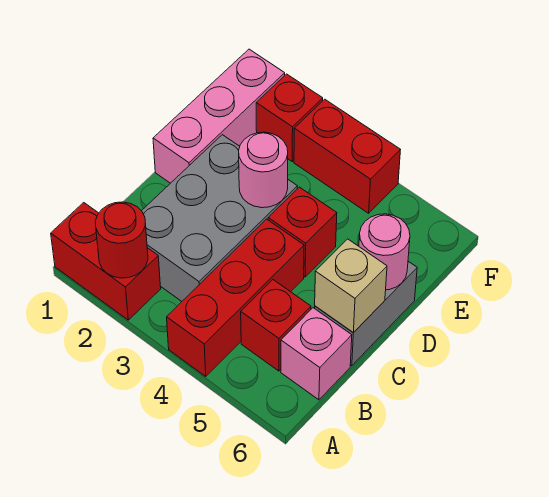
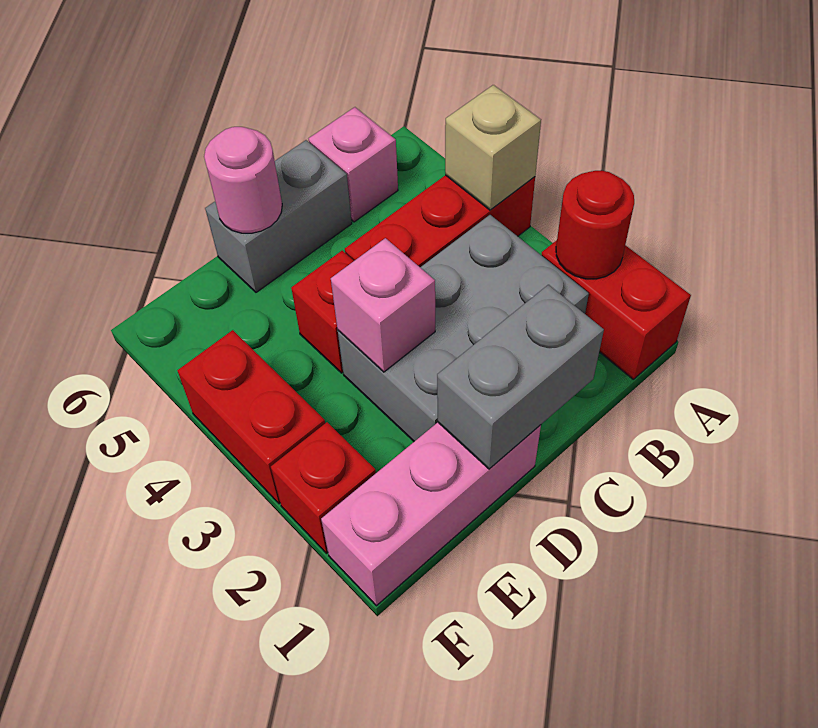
red brick B5 level 1 -> none
none -> grey brick C1:D1 level 2
tan brick C6 level 2 -> tan brick A4 level 2
pink round brick D3 level 2 -> pink brick D3 level 2

